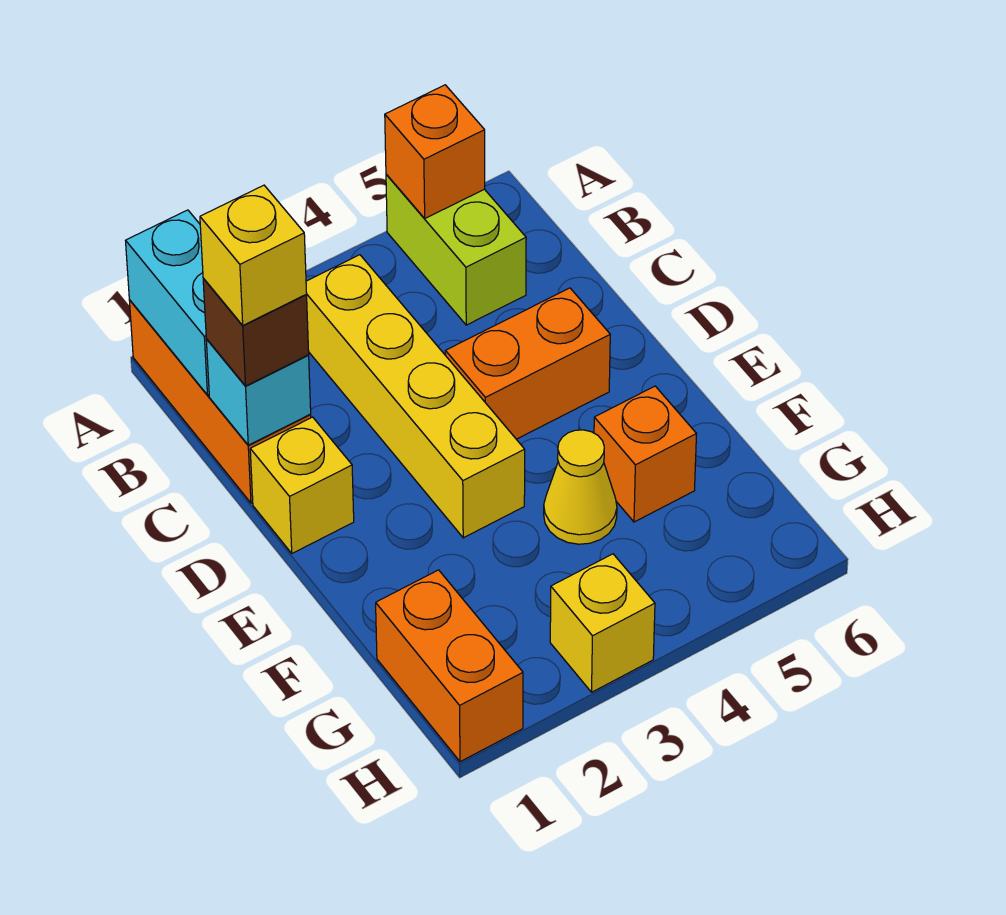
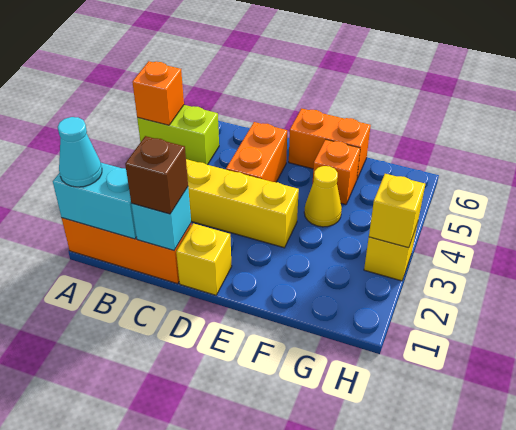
none -> cyan cone A1 level 3
yellow brick C1 level 4 -> yellow brick H3 level 2
orange brick G1:H1 level 1 -> orange brick E6:F6 level 1

